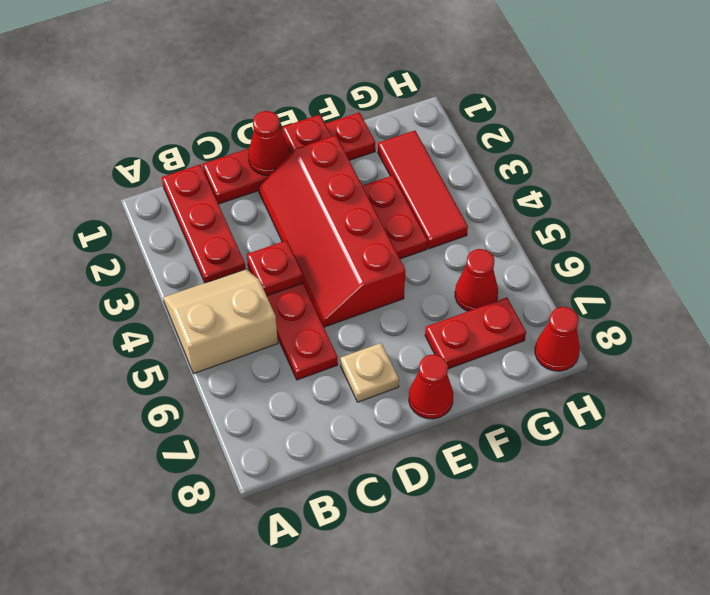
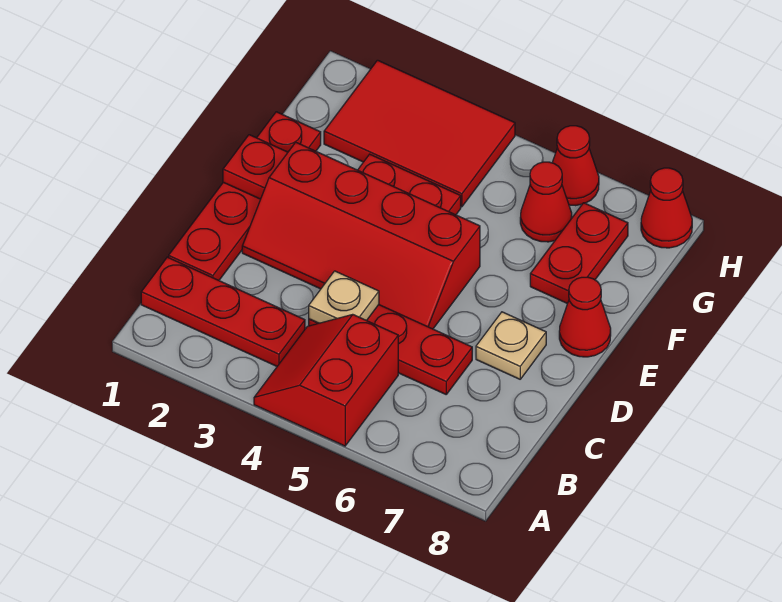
tan slope A4:B5 level 1 top 5 -> red slope A4:B5 level 1 top 5
red plate C4 level 2 -> tan plate C4 level 2
red cone D1 level 2 -> red cone H6 level 1
red tile G2:G4 level 1 -> red tile G2:H4 level 1

